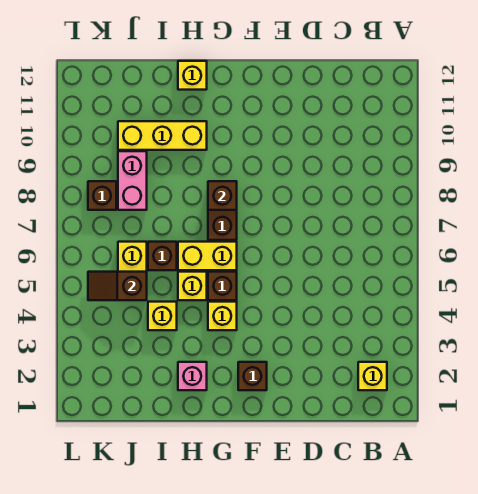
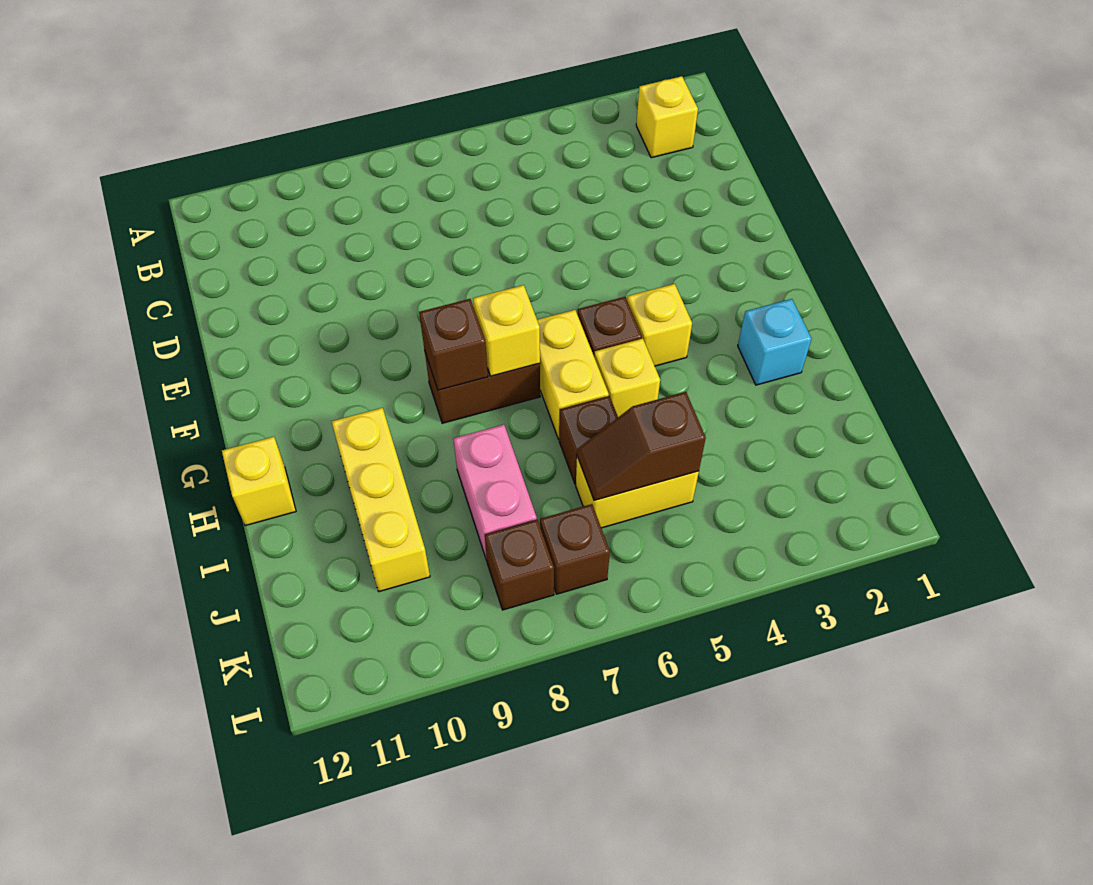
brown brick F2 level 1 -> brown brick K7 level 1
pink brick H2 level 1 -> cyan brick H2 level 1
yellow brick I4 level 1 -> yellow brick G7 level 2
brown slope J5:K5 level 2 top J -> brown slope J5:J6 level 2 top 5
pink brick J8:J9 level 1 -> pink brick I8:J8 level 1

